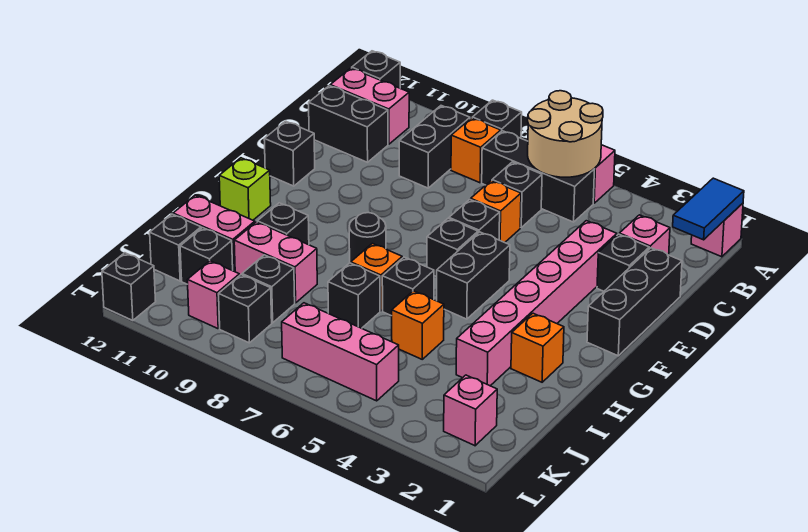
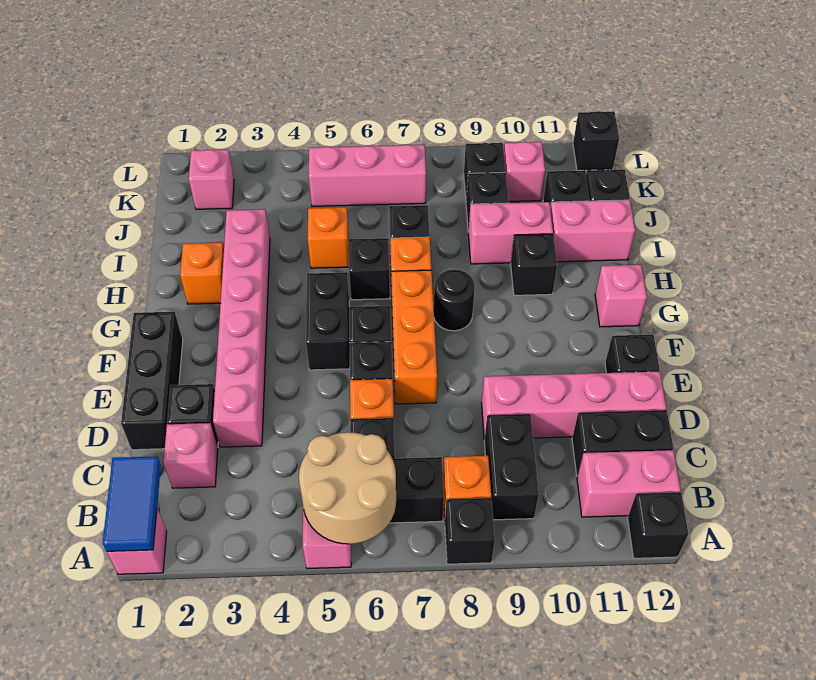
none -> pink brick D9:D12 level 1
none -> orange brick E7:G7 level 1
lime brick G12 level 1 -> pink brick G12 level 1

